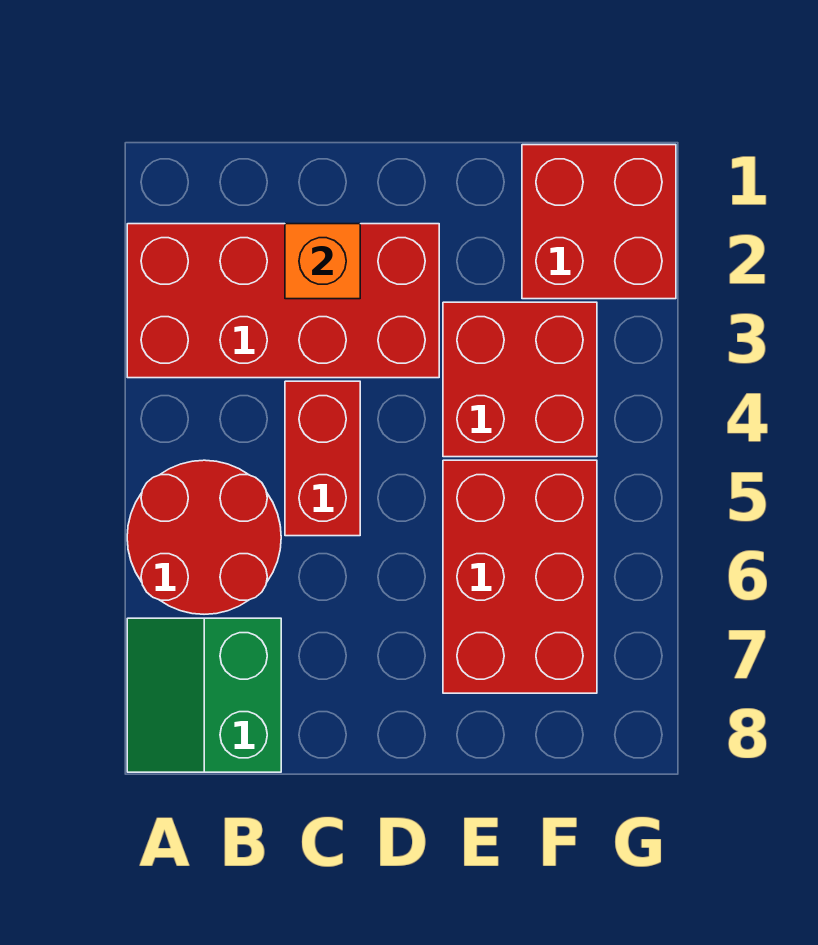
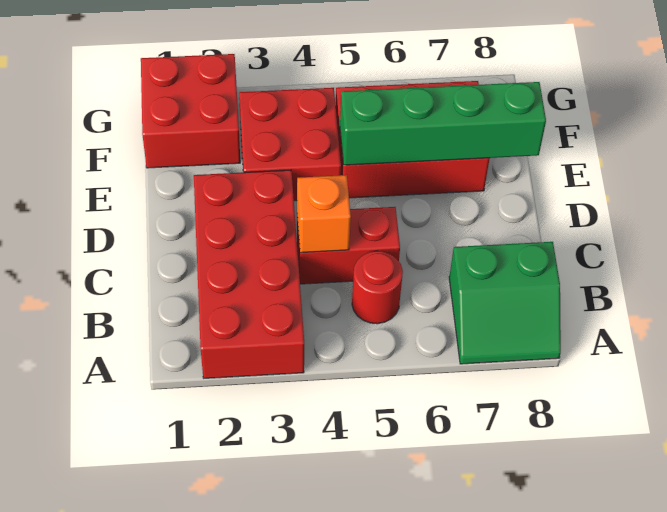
red round brick A5:B6 level 1 -> red round brick B5 level 1
orange brick C2 level 2 -> orange brick C4 level 2
none -> green brick E5:E8 level 2

